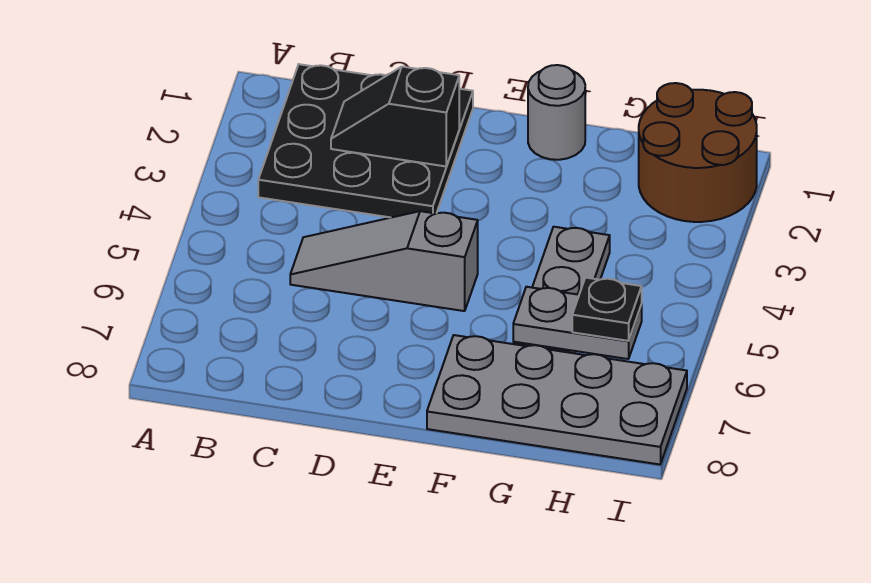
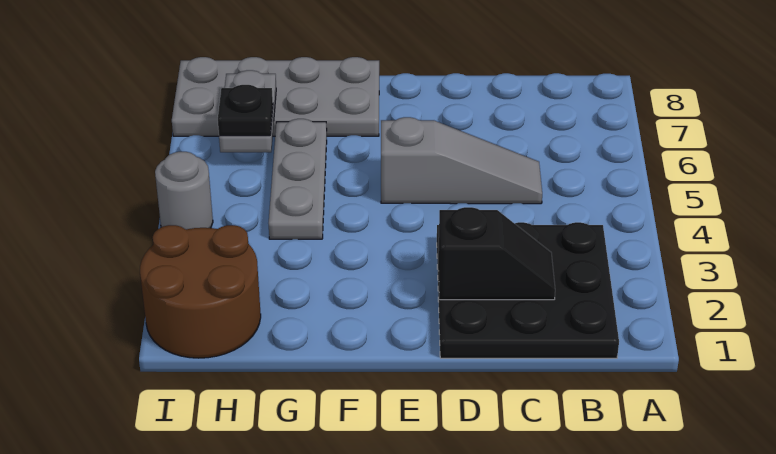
grey round brick F1 level 1 -> grey round brick I4 level 1
grey plate G6:H6 level 2 -> grey plate H6:H7 level 2

